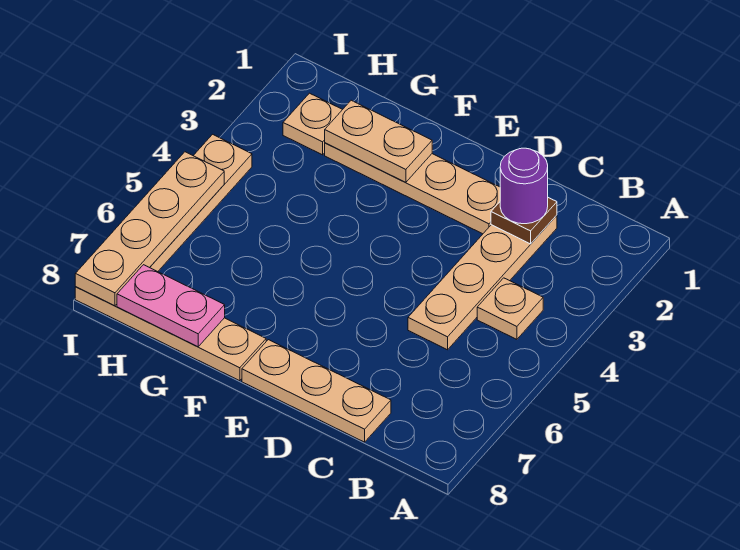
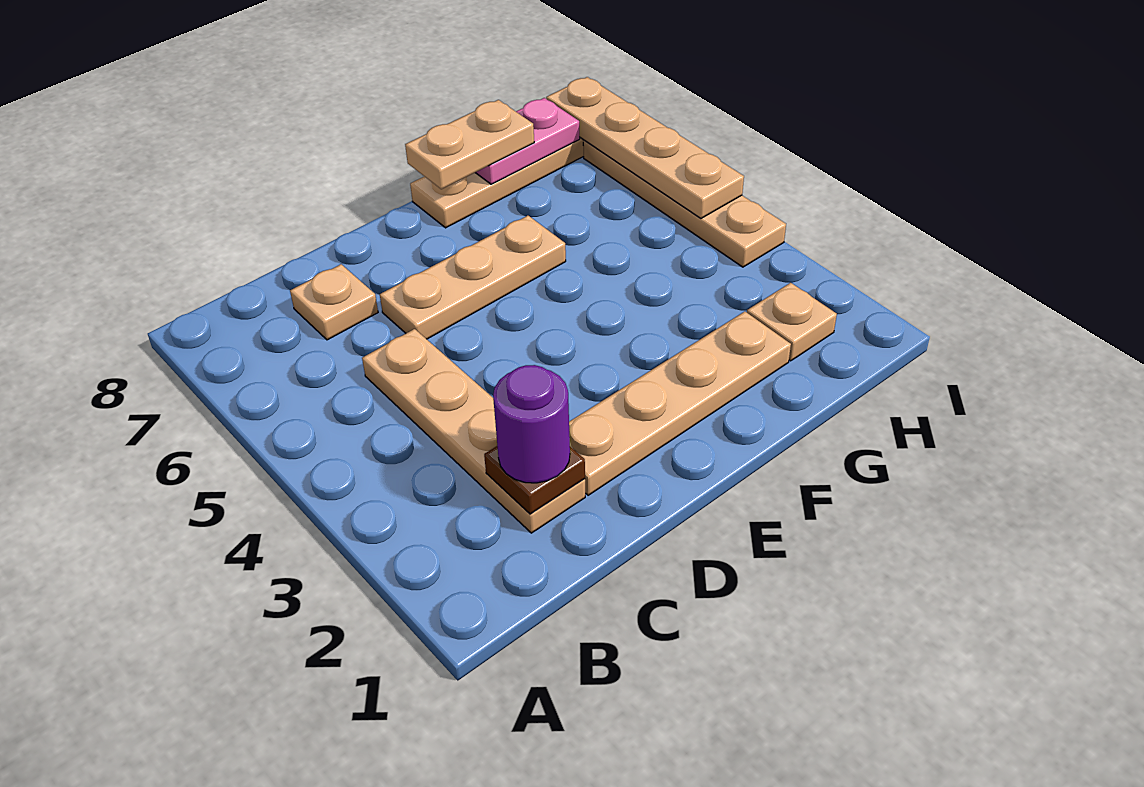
tan plate B4 level 1 -> tan plate C7 level 1
tan plate C8:E8 level 1 -> tan plate D6:F6 level 1
tan plate F2:G2 level 2 -> tan plate F8:G8 level 3

